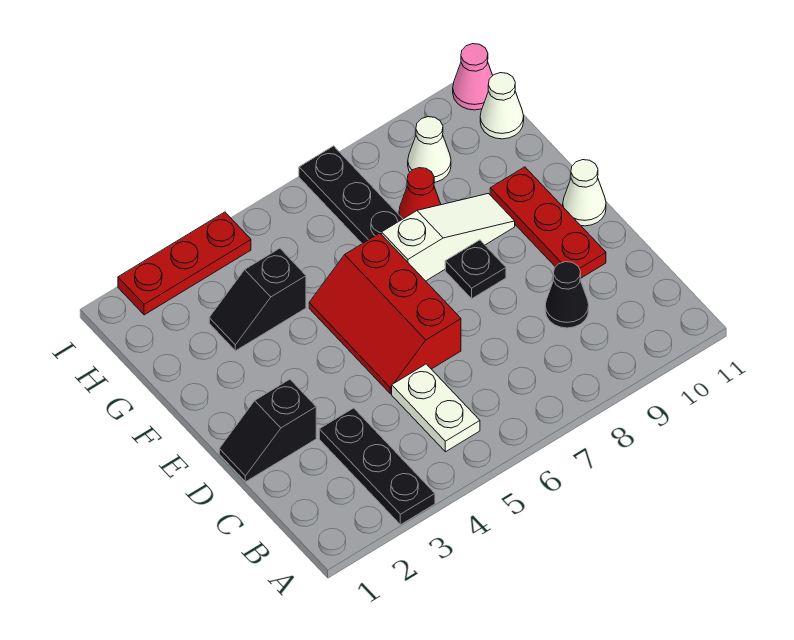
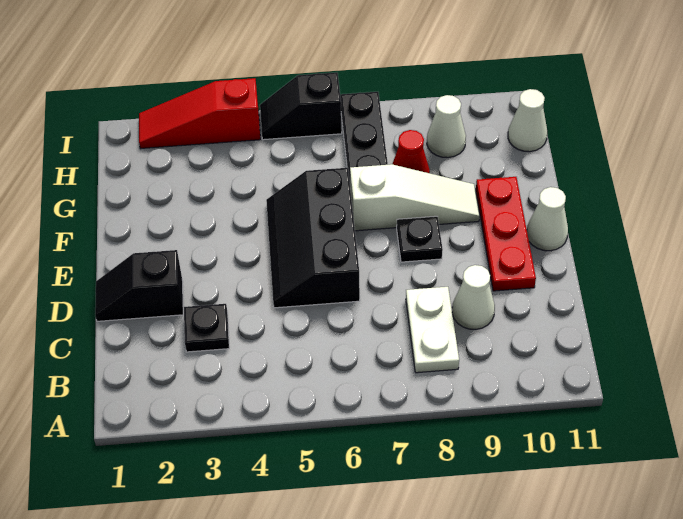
black plate A3:C3 level 1 -> black plate C3 level 1
white plate B5:C5 level 1 -> white plate B8:C8 level 1
black cone C9 level 1 -> white cone C9 level 1
red slope D5:F6 level 1 top 6 -> black slope D5:F6 level 1 top 6
black slope G3:G4 level 1 top 4 -> black slope I5:I6 level 1 top 6
red plate I2:I4 level 1 -> red slope I2:I4 level 1 top 4
pink cone I11 level 1 -> none

